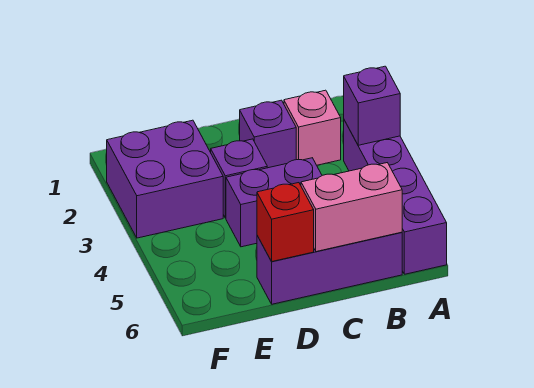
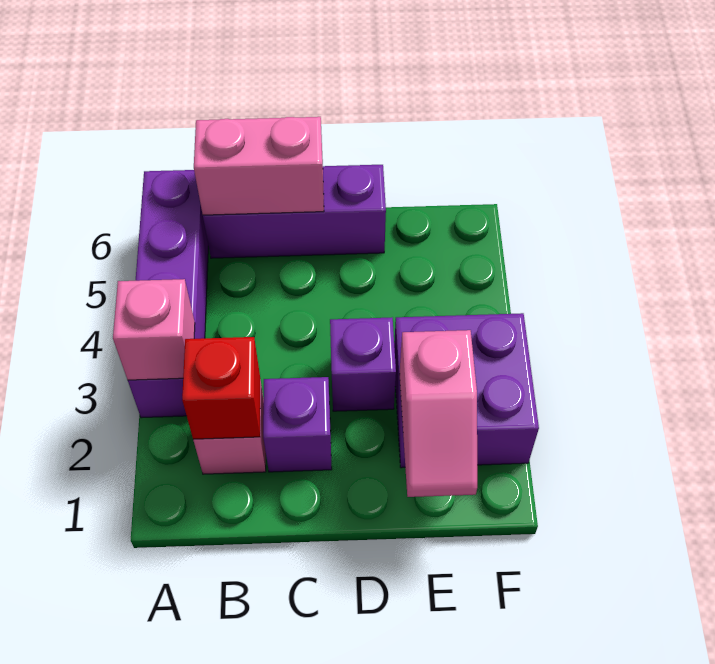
purple brick A3 level 2 -> pink brick A3 level 2
purple brick C4:D4 level 1 -> none
red brick D6 level 2 -> red brick B2 level 2
none -> pink slope E1:E2 level 2 top 2

